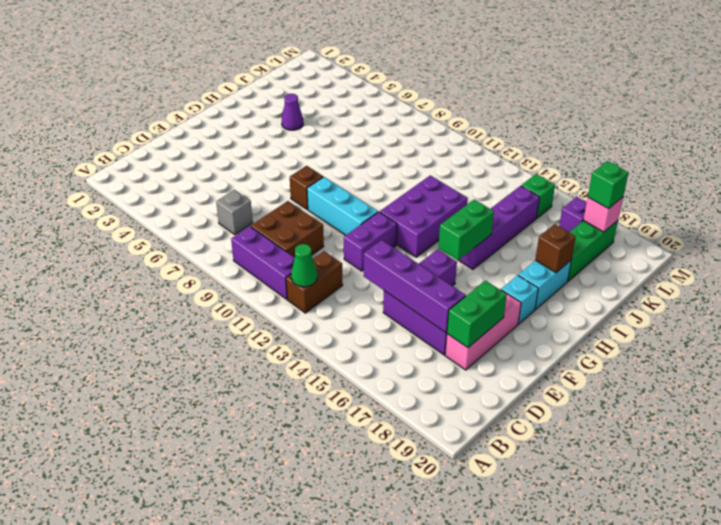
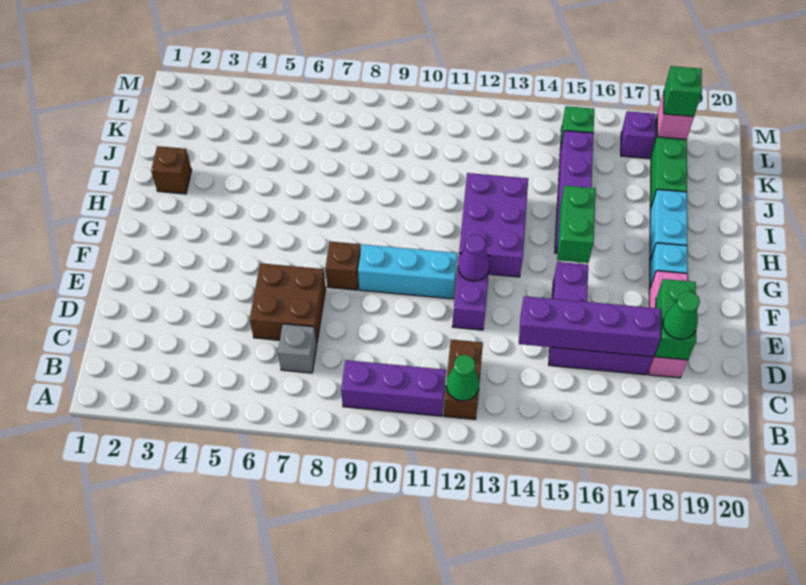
brown brick C9:D10 level 1 -> brown brick D6:E7 level 1
none -> green cone D18 level 3
purple cone I4 level 1 -> purple cone F12 level 2
brown brick I18 level 2 -> brown brick I2 level 1

